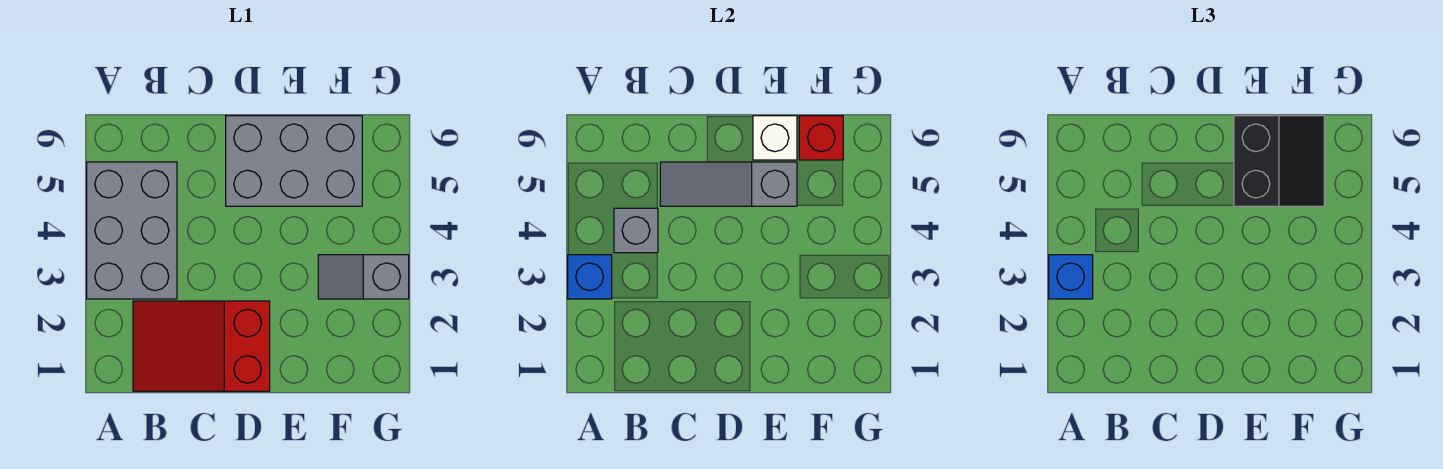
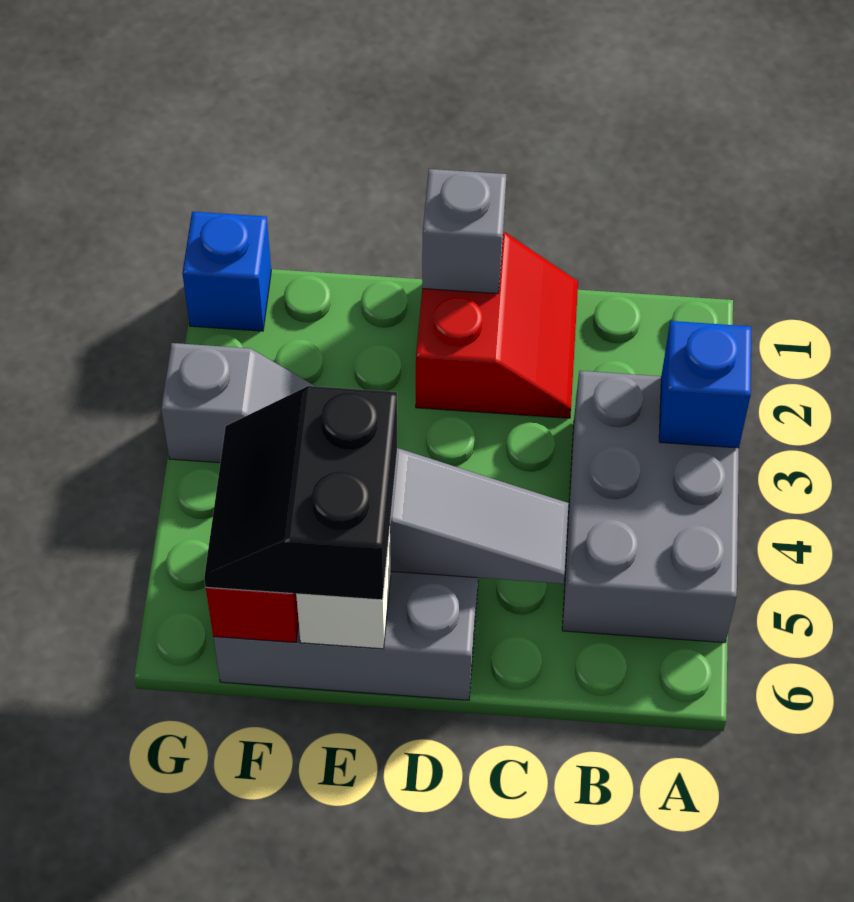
blue brick A3 level 3 -> blue brick G1 level 1
red slope B1:D2 level 1 top D -> red slope C1:D2 level 1 top D
grey brick B4 level 2 -> grey brick D1 level 2

